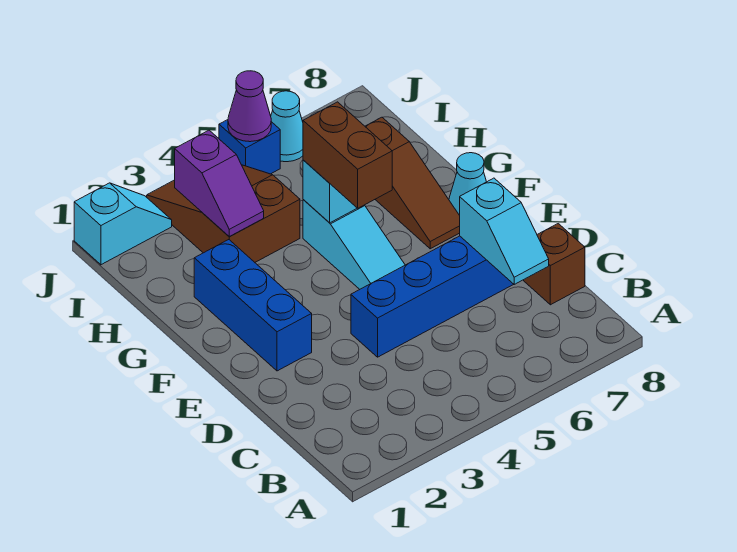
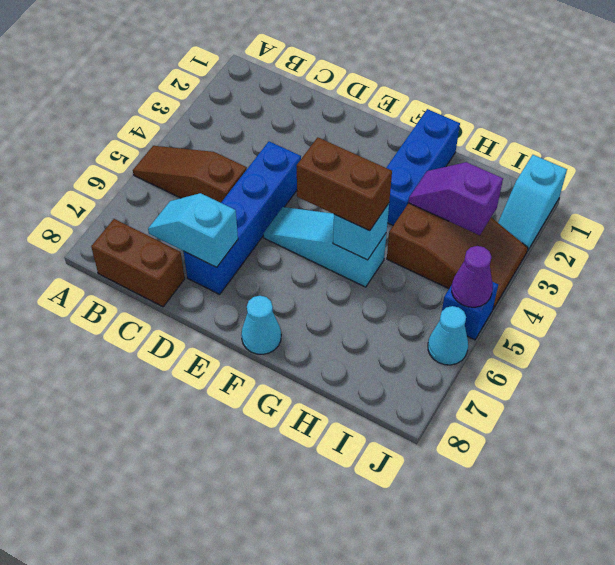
brown brick C8 level 1 -> brown brick B8:C8 level 1
blue brick E2:G2 level 1 -> blue brick G1:G3 level 1
brown slope F7:H7 level 1 top H -> brown slope A5:C5 level 1 top C

